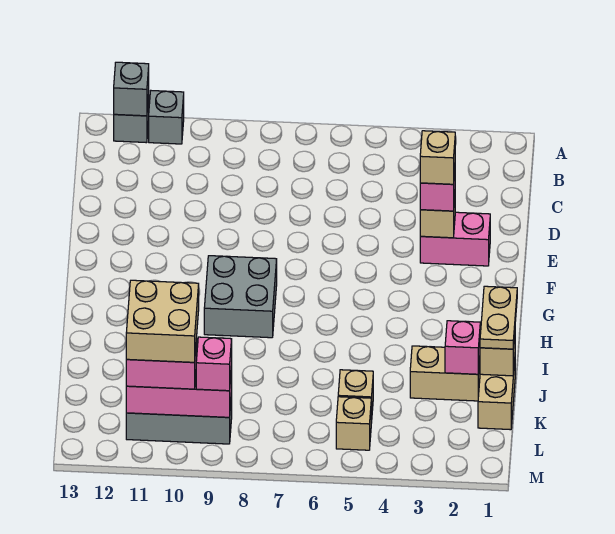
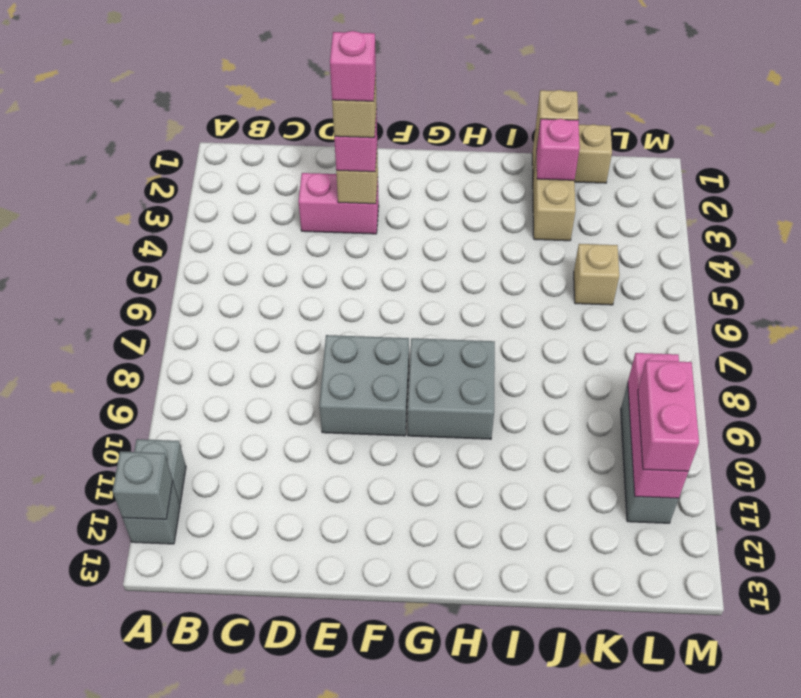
pink brick E2:E3 level 1 -> pink brick D3:E3 level 1
none -> grey brick E8:F9 level 1
tan plate I1:J1 level 3 -> none
tan brick K10:L11 level 4 -> none
tan brick L5 level 1 -> none
pink brick L9 level 3 -> pink brick E3 level 5

